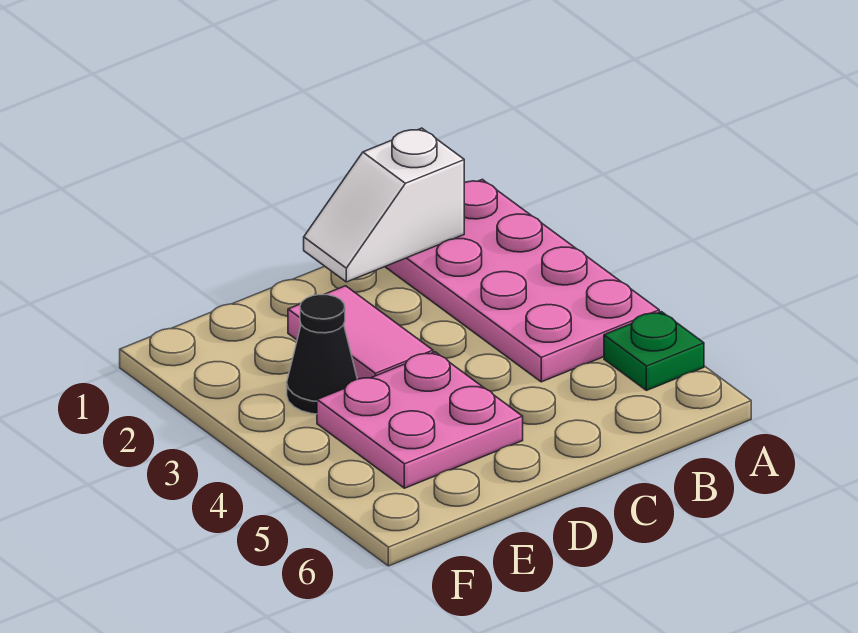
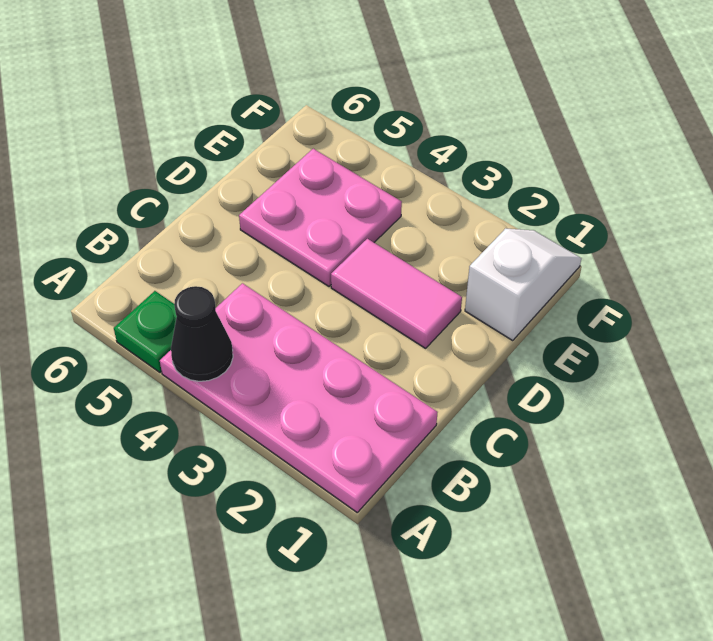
white slope B1:C1 level 2 top B -> white slope E1:F1 level 1 top E
black cone E3 level 1 -> black cone A4 level 2

